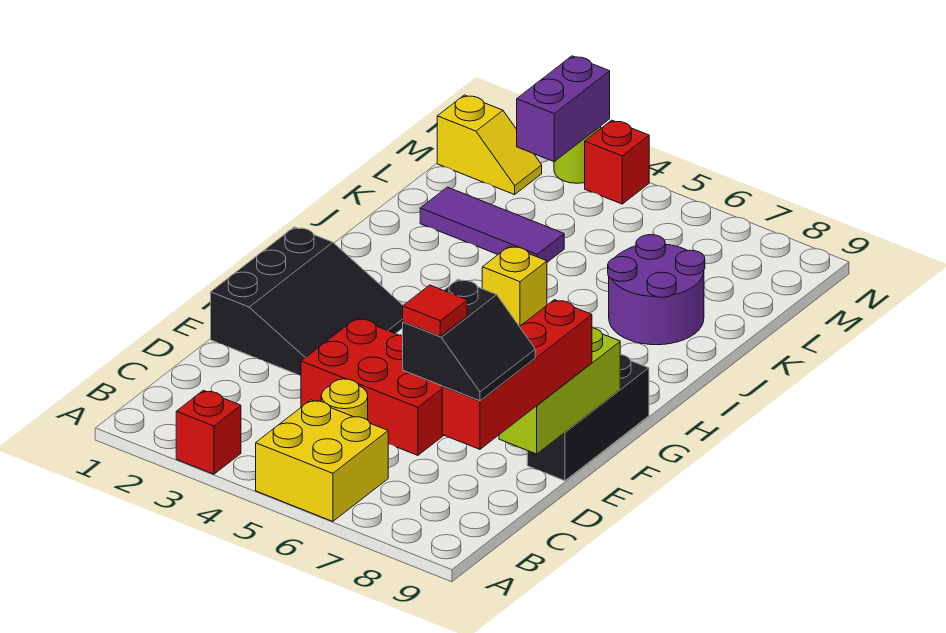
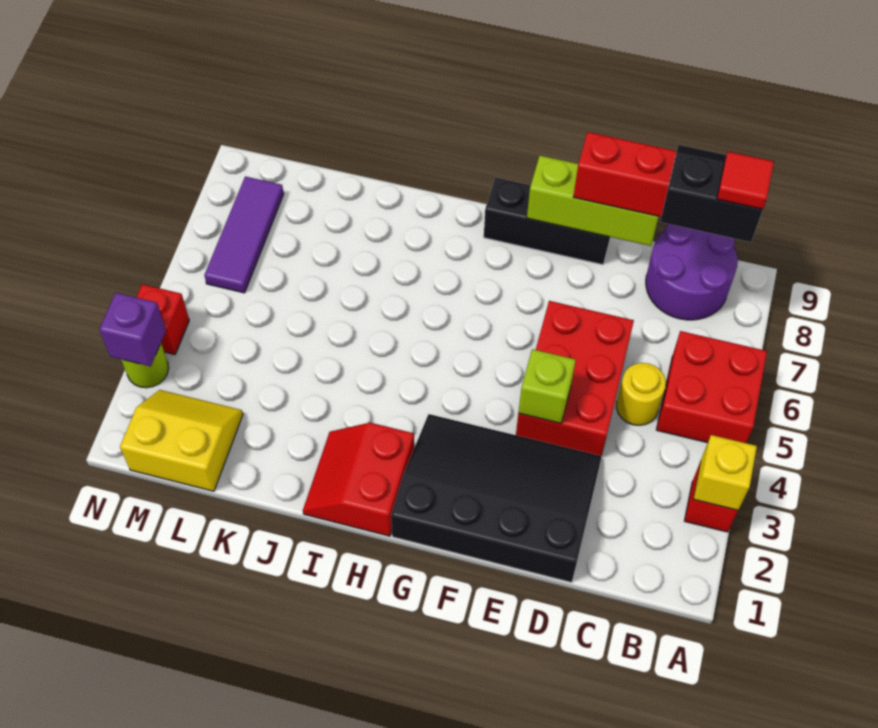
yellow brick A5:B6 level 1 -> red brick A5:B6 level 1
black slope E1:G3 level 1 top 1 -> black slope D1:G3 level 1 top 1
none -> lime brick E4 level 2
none -> red slope H1:I2 level 1 top H
yellow brick I5 level 1 -> yellow brick A3 level 2
purple round brick J7:K8 level 1 -> purple round brick B8:C9 level 1
purple tile K2:K4 level 1 -> purple tile M6:M8 level 1
yellow slope M1:M2 level 1 top 1 -> yellow slope L1:M2 level 1 top 1
purple brick M3:N3 level 2 -> purple brick N3 level 2

